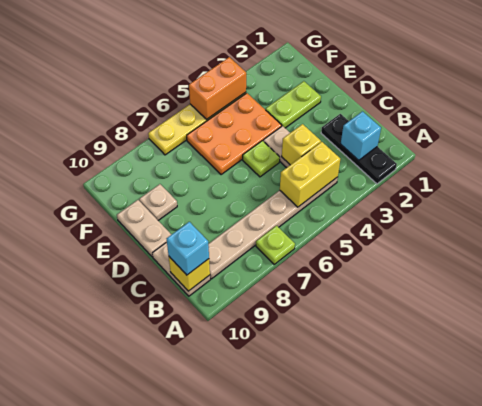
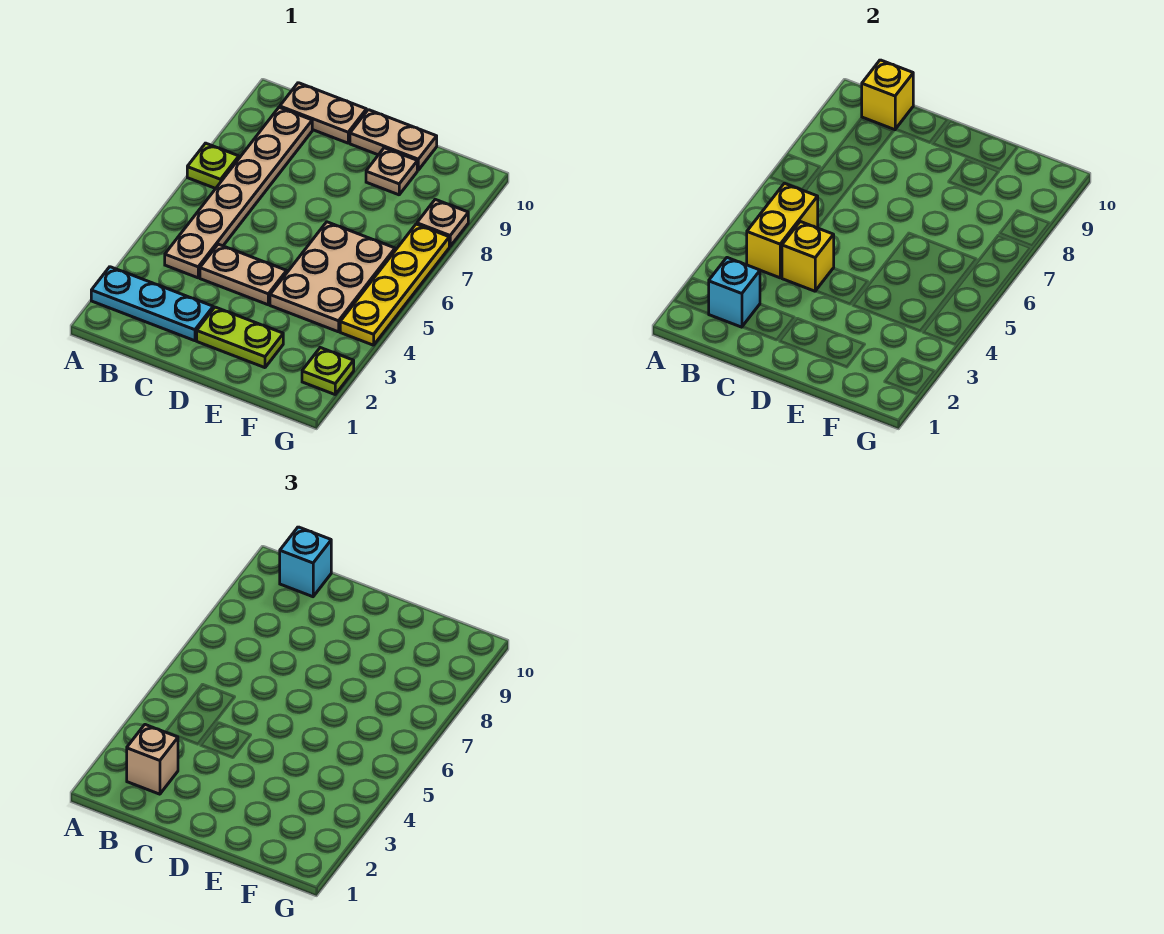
black plate A2:C2 level 1 -> cyan plate A2:C2 level 1
none -> tan brick B2 level 3
lime plate D5 level 1 -> lime plate G2 level 1
lime plate E2:E3 level 1 -> lime plate D2:E2 level 1
orange plate E4:F6 level 1 -> tan plate E4:F6 level 1
orange brick G4:G5 level 2 -> none
none -> tan plate G8 level 1

